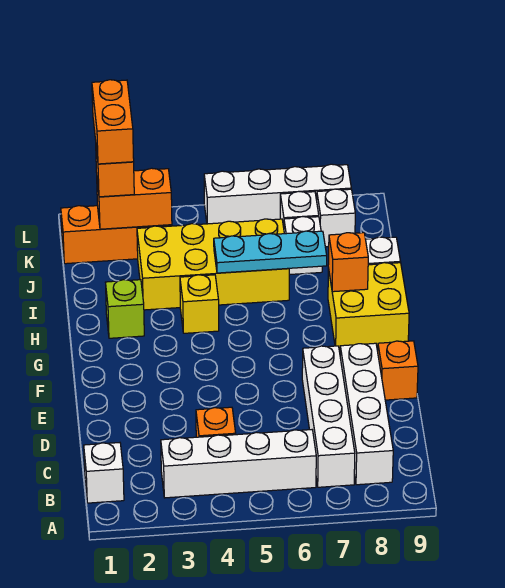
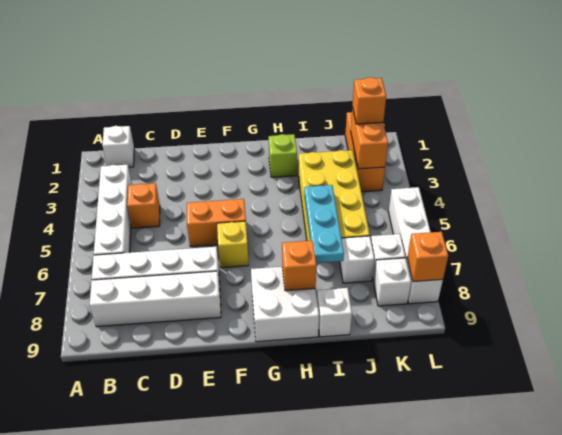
orange brick E9 level 1 -> orange brick L8 level 2
yellow brick G8:H9 level 1 -> white brick G8:H9 level 1
yellow brick H4 level 1 -> yellow brick F6 level 1
orange brick K2:L2 level 4 -> orange brick E5:F5 level 1

